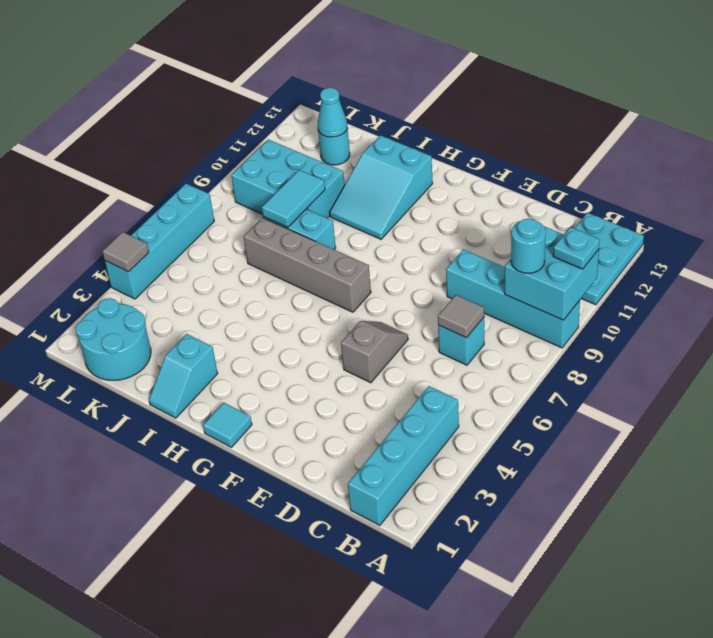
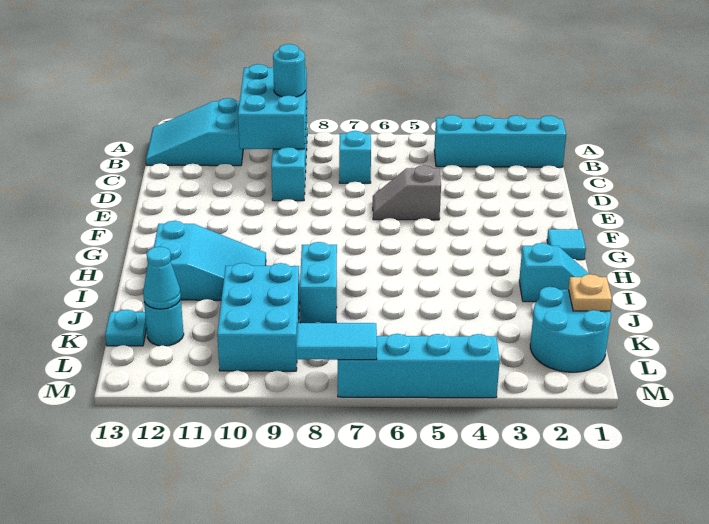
cyan brick A9:B10 level 2 -> cyan brick A9:C10 level 2
cyan plate A10 level 3 -> cyan plate K13 level 1
cyan plate A11:B13 level 1 -> cyan slope A11:B13 level 1 top 11
grey tile C7 level 2 -> none
grey brick G7:J7 level 1 -> none
cyan tile J8:J9 level 2 -> cyan tile M7:M8 level 2
none -> tan plate K1 level 2
grey tile M4 level 2 -> none

